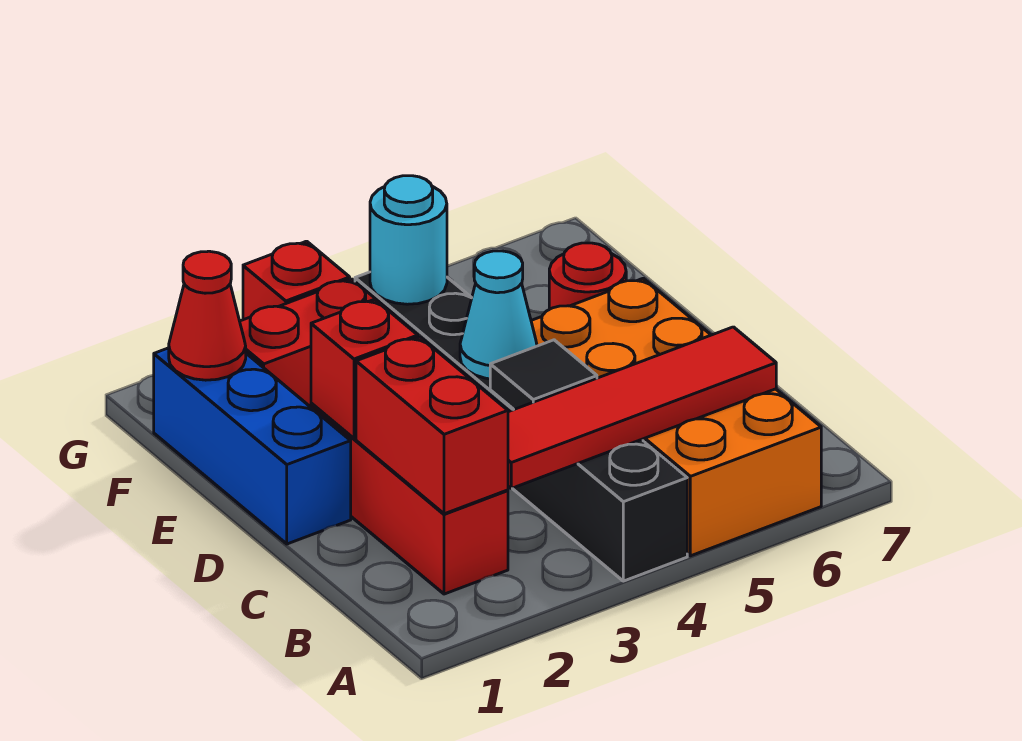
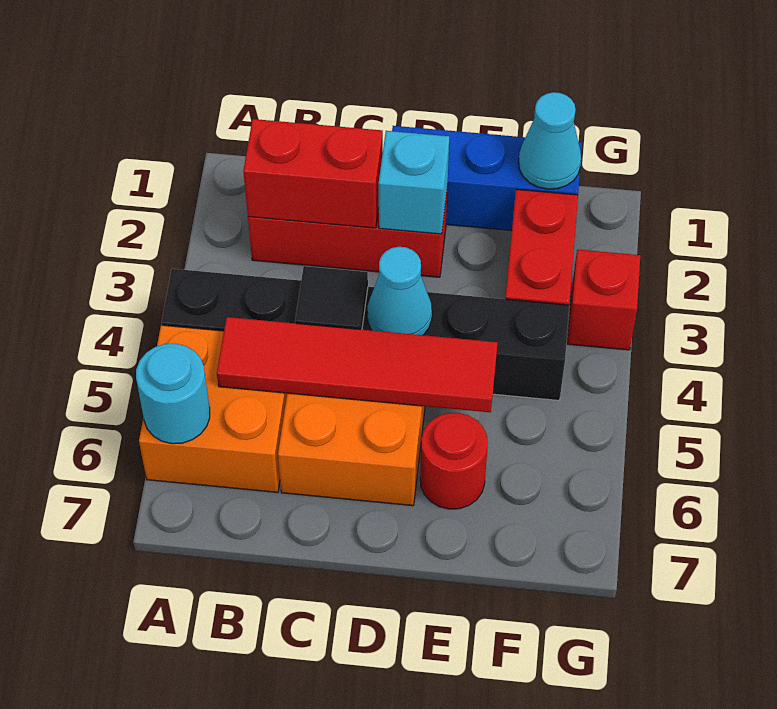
red tile B3:B6 level 2 -> red tile B5:E5 level 2
red brick D2 level 2 -> cyan brick D2 level 2
red cone F1 level 2 -> cyan cone F1 level 2
cyan round brick F4 level 2 -> cyan round brick A6 level 2

